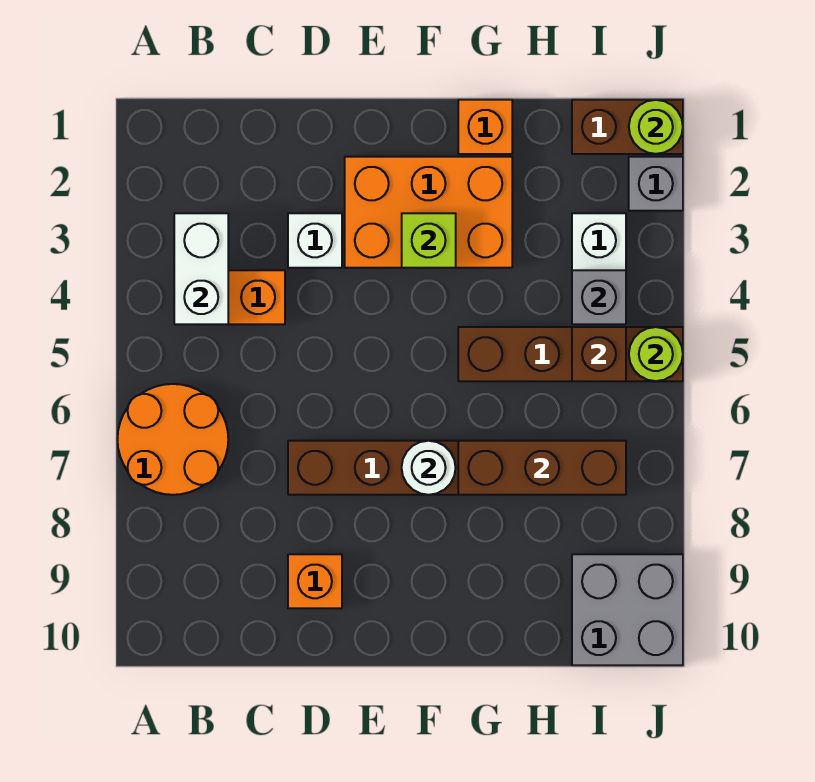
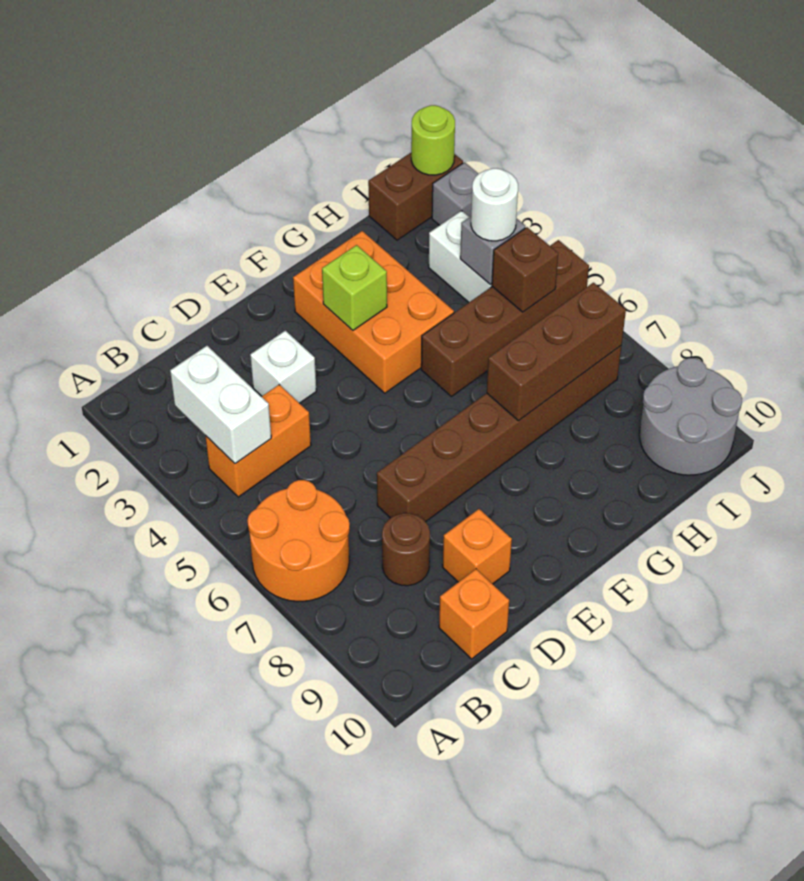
none -> brown round brick C8 level 1
orange brick E2:G3 level 1 -> orange brick F2:G4 level 1
white round brick F7 level 2 -> white round brick I4 level 3
orange brick G1 level 1 -> orange brick C10 level 1
grey brick I9:J10 level 1 -> grey round brick I9:J10 level 1
lime round brick J5 level 2 -> none

